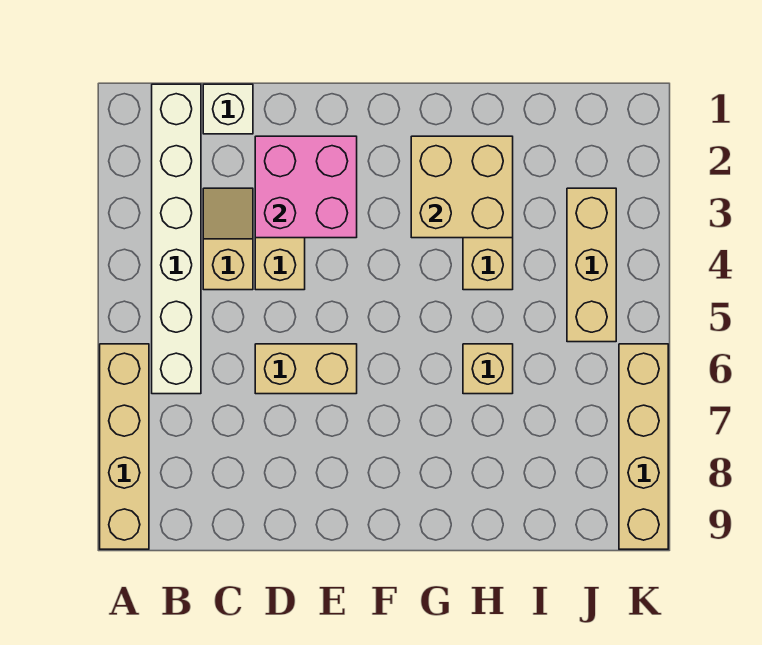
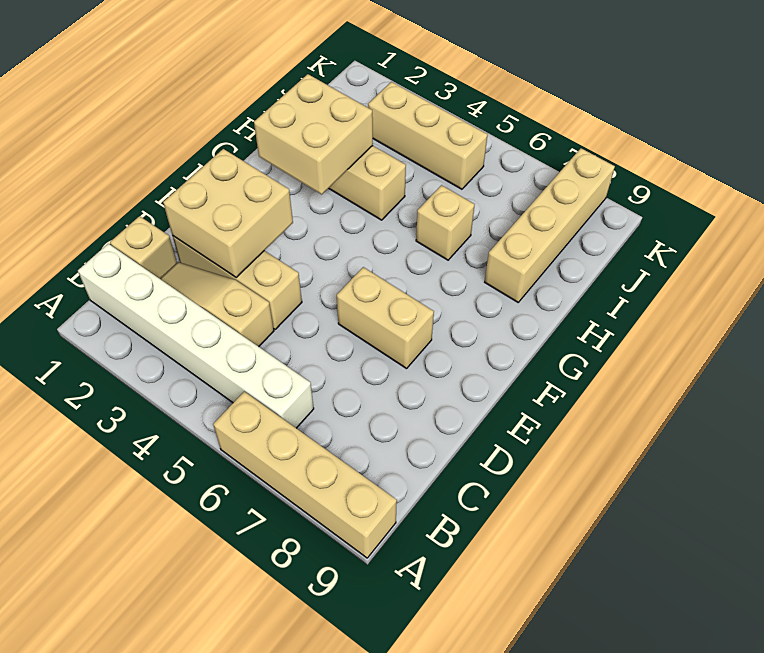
white brick C1 level 1 -> tan brick C1 level 1
tan slope C3:C4 level 1 top 4 -> tan slope C2:C4 level 1 top 4
pink brick D2:E3 level 2 -> tan brick D2:E3 level 2
tan brick D6:E6 level 1 -> tan brick E6:E7 level 1
tan brick K6:K9 level 1 -> tan brick H8:K8 level 1

